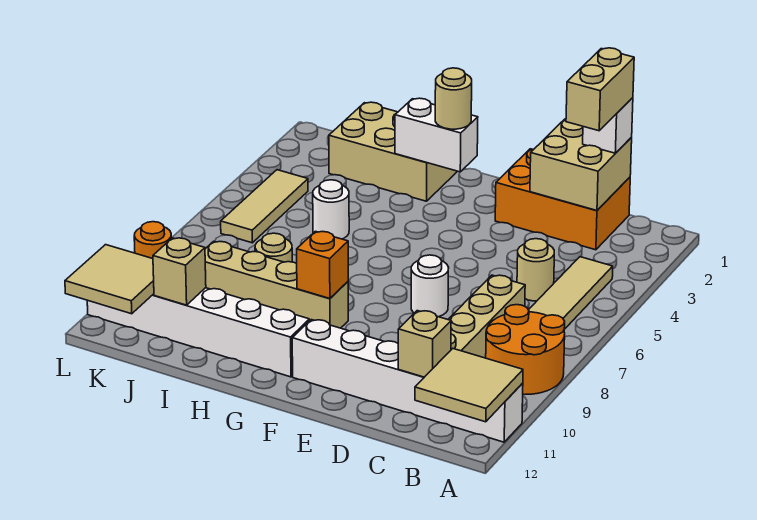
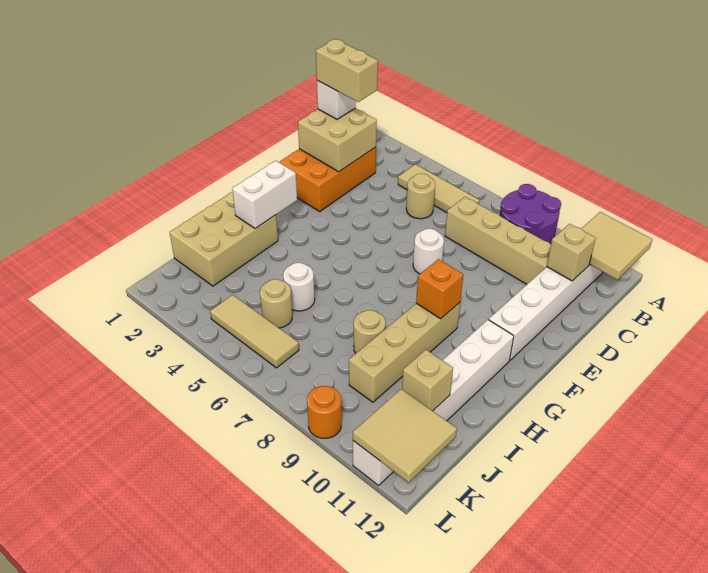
orange round brick A8:B9 level 1 -> purple round brick A8:B9 level 1
tan round brick G2 level 3 -> tan round brick J5 level 1

